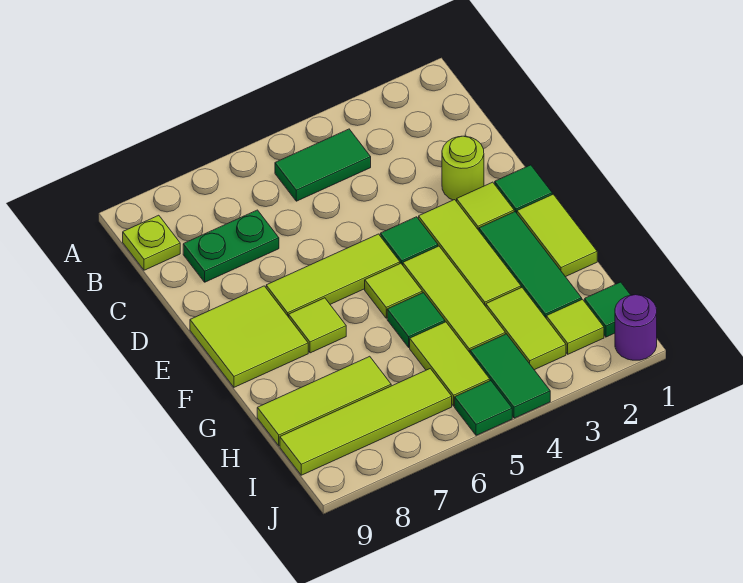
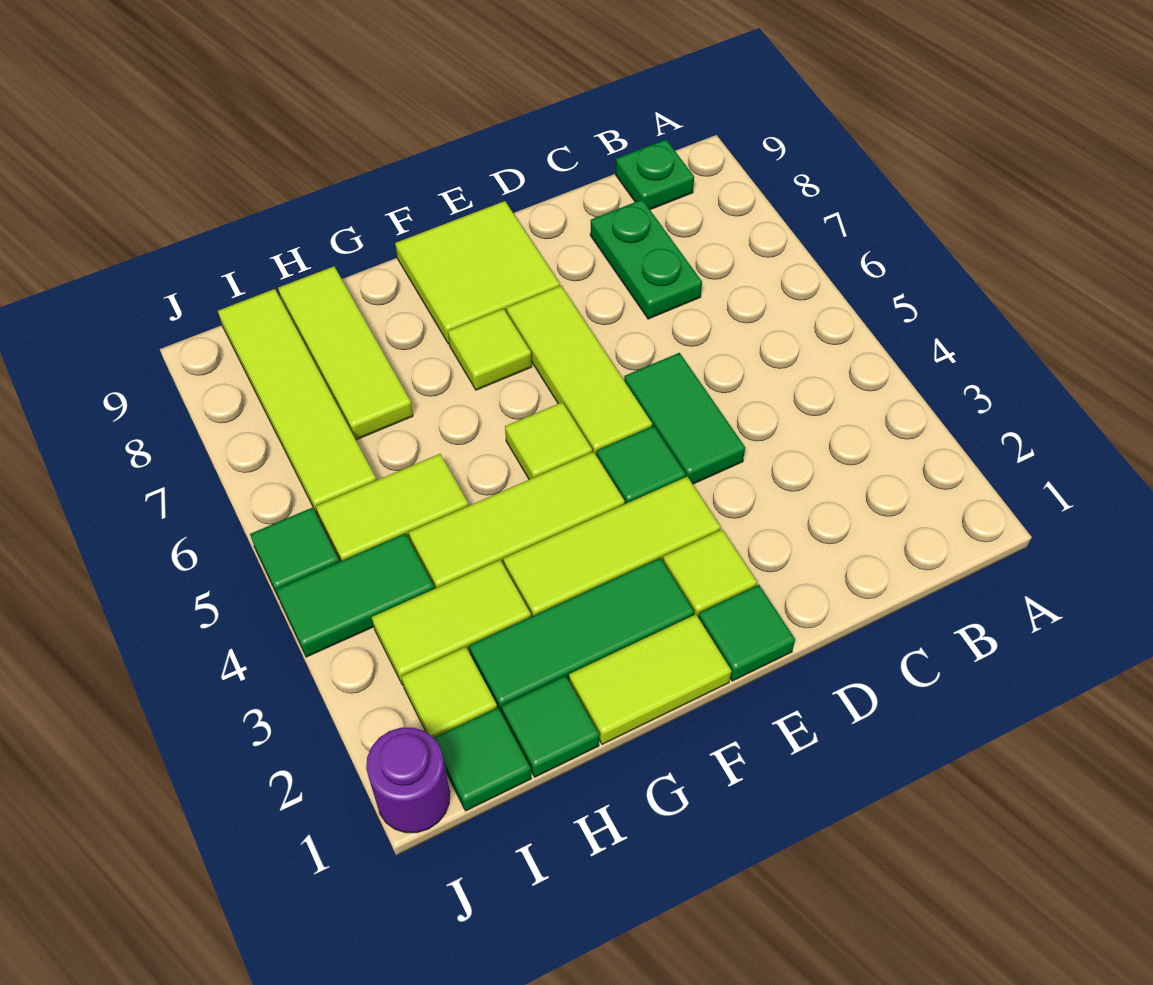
green tile B4:B5 level 1 -> green tile D4:D5 level 1
lime plate B9 level 1 -> green plate B9 level 1
lime round brick D2 level 1 -> none
green tile G5 level 1 -> green tile H1 level 1

